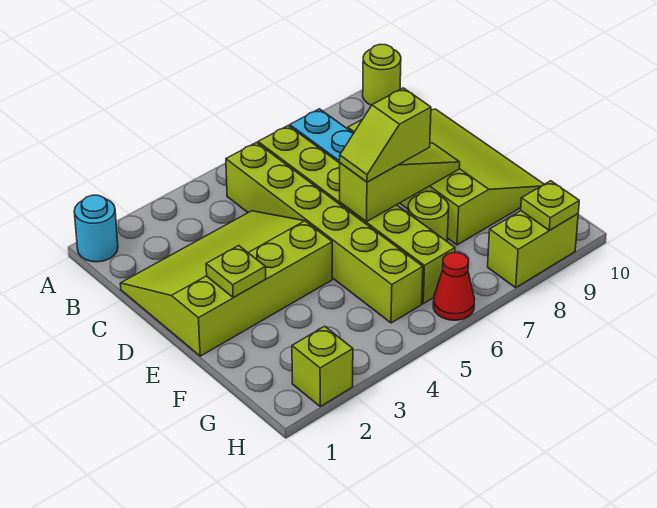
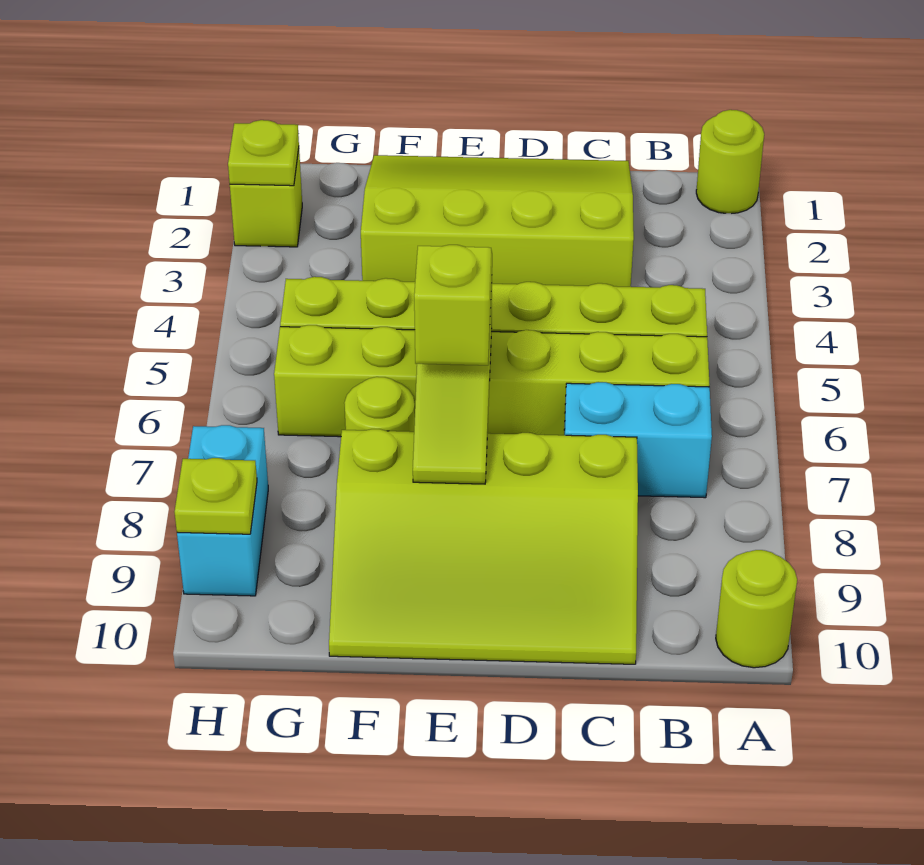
cyan round brick A1 level 1 -> lime round brick A1 level 1
lime slope C1:E4 level 1 top E -> lime slope C1:F3 level 1 top 3
lime plate E2 level 2 -> lime plate H2 level 2
red cone H6 level 1 -> none
lime brick H8:H9 level 1 -> cyan brick H8:H9 level 1

